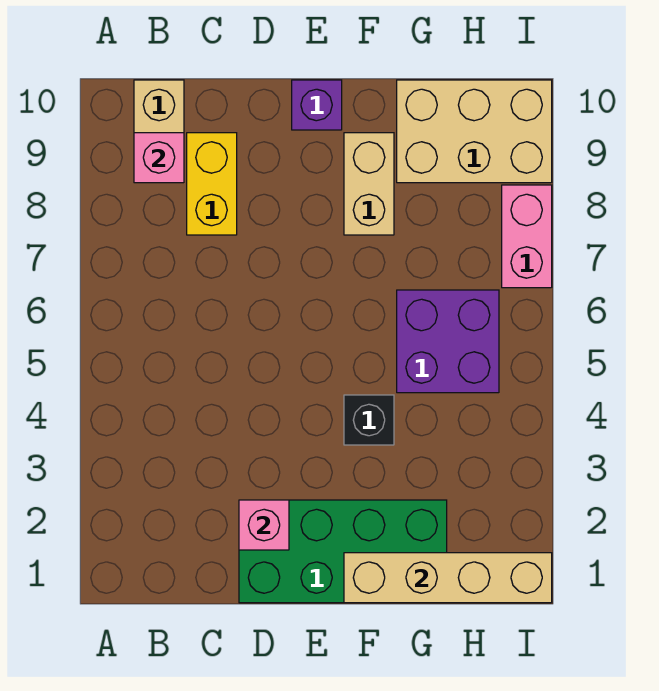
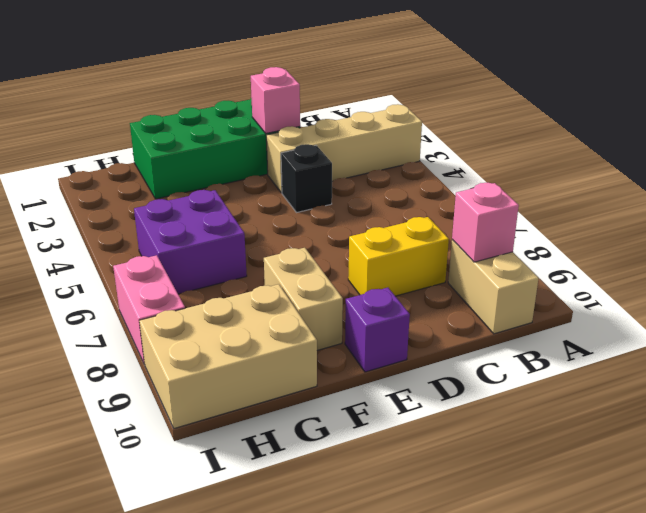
yellow brick C8:C9 level 1 -> yellow brick C8:D8 level 1
tan brick F1:I1 level 2 -> tan brick A3:D3 level 1
black brick F4 level 1 -> black brick D4 level 1

